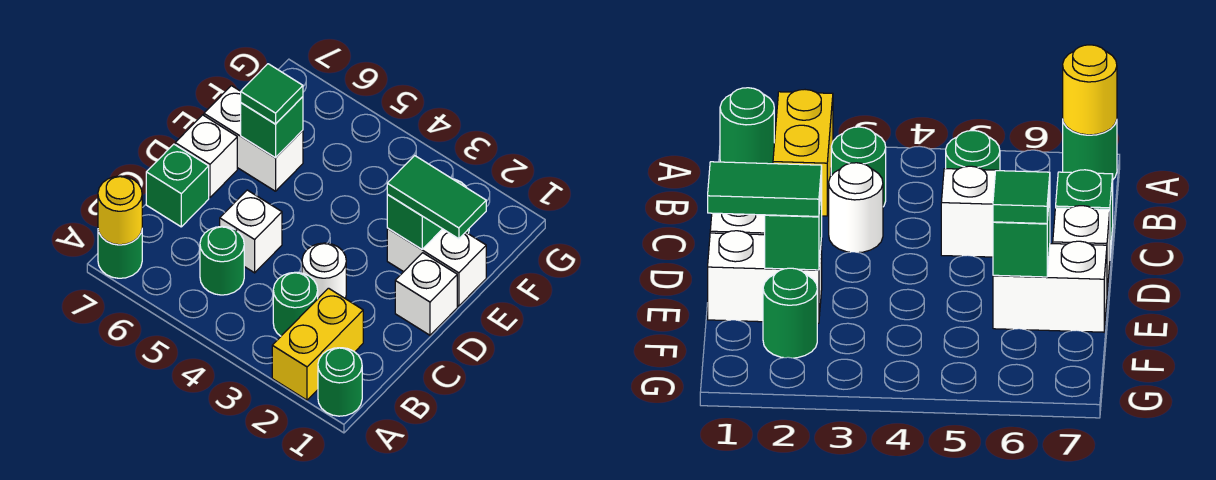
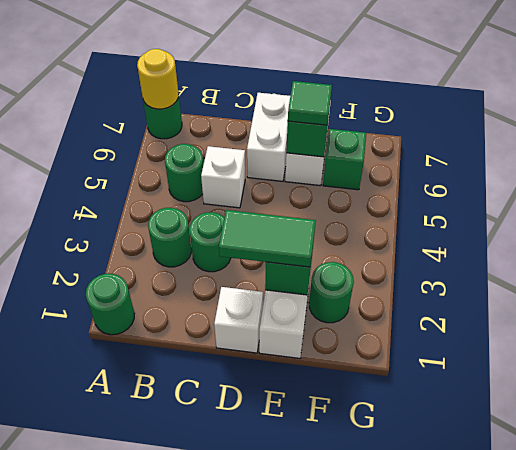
yellow brick A2:B2 level 1 -> none
white round brick C3 level 1 -> green round brick C3 level 1
green brick C7 level 1 -> green brick F6 level 1
white brick D7 level 1 -> white brick D6:D7 level 1
green tile E1:E2 level 3 -> green tile D2:E2 level 3

